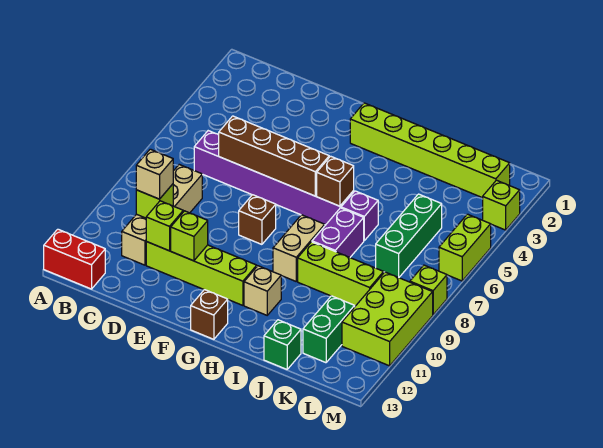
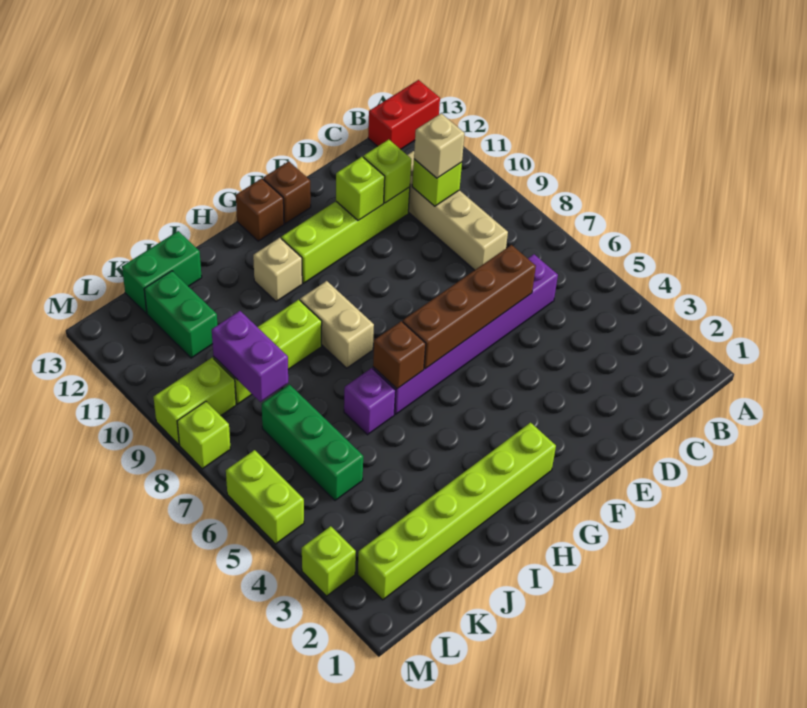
brown brick F8 level 1 -> brown brick F13 level 1
purple brick I7:I8 level 1 -> purple brick K8:K9 level 2
green brick J13 level 1 -> green brick J13:K13 level 1
lime brick L9:M11 level 1 -> lime brick L9:M9 level 1

